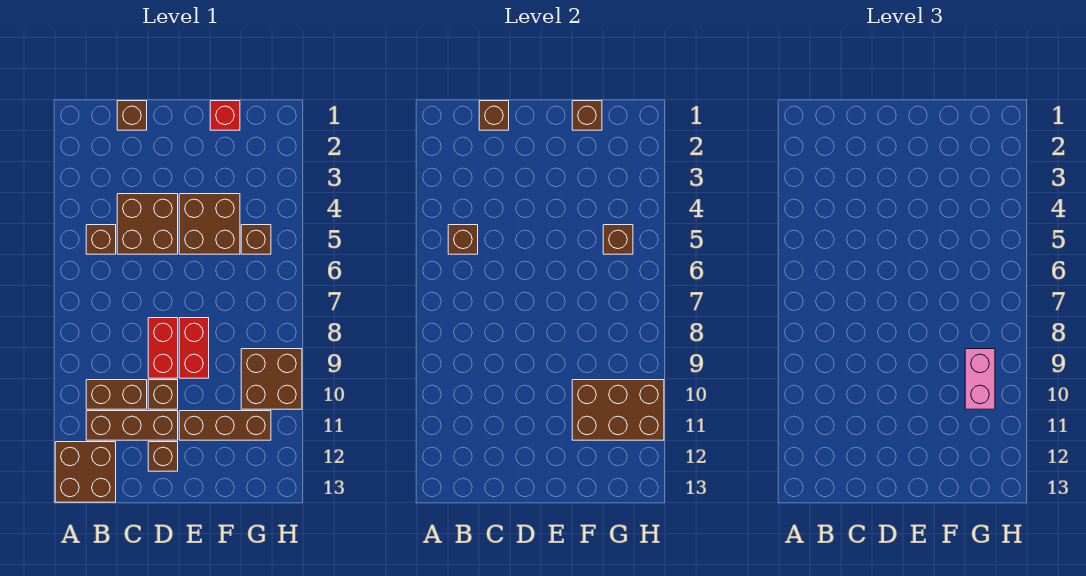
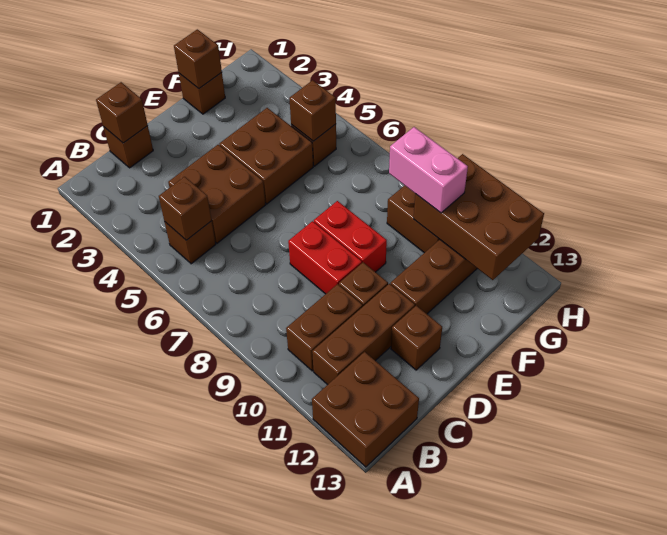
red brick F1 level 1 -> brown brick F1 level 1
brown brick F10:H11 level 2 -> brown brick G10:H12 level 2

